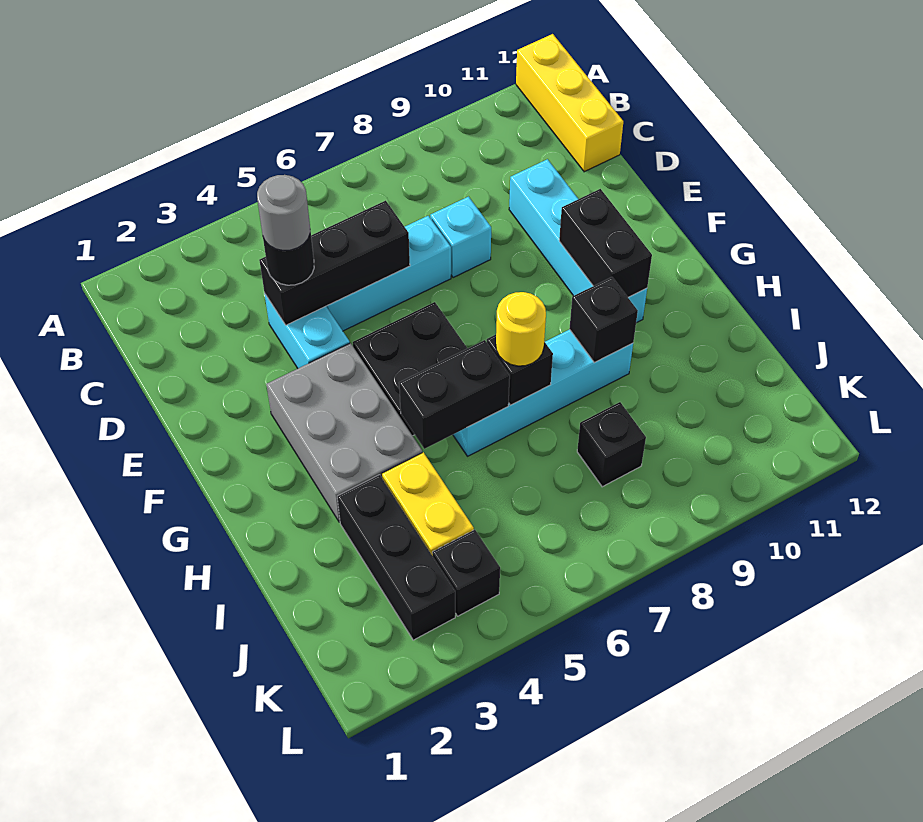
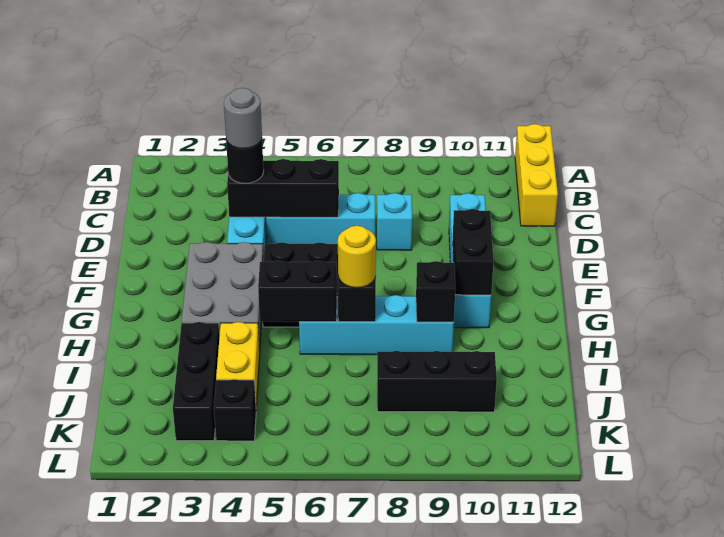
black brick J8 level 1 -> black brick J8:J10 level 1

